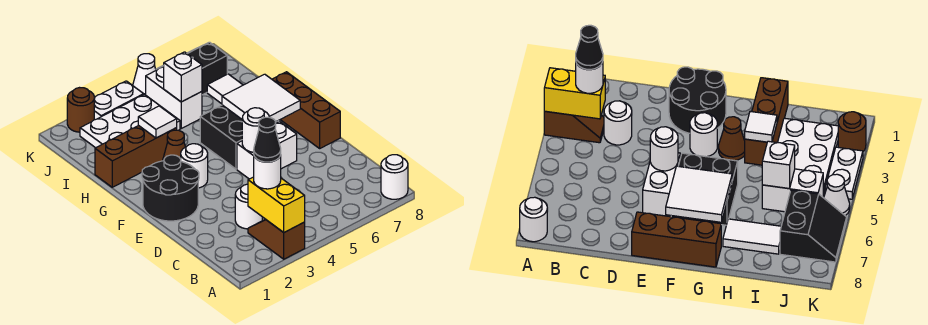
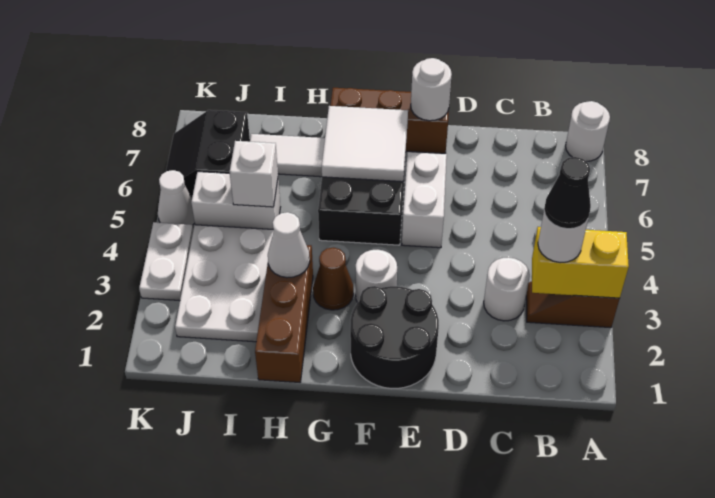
white round brick E5 level 2 -> white round brick E8 level 2
white tile H3 level 2 -> white cone H3 level 2
brown round brick K2 level 1 -> none

